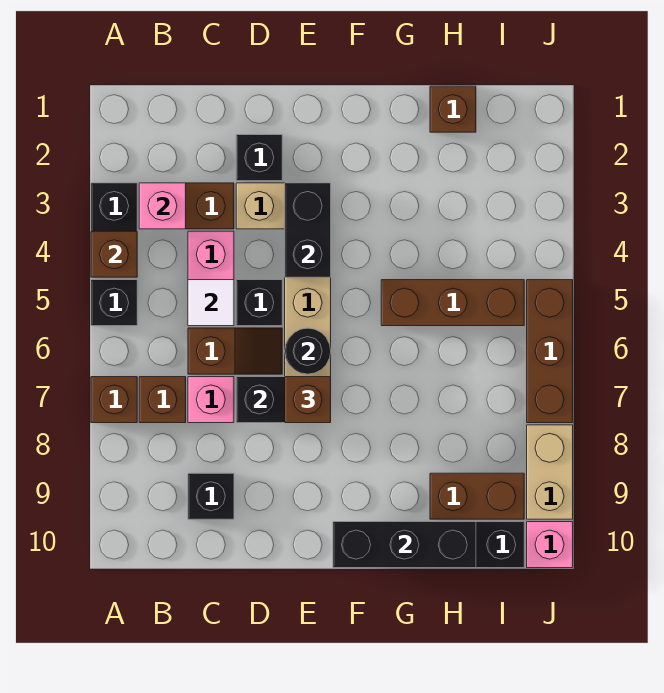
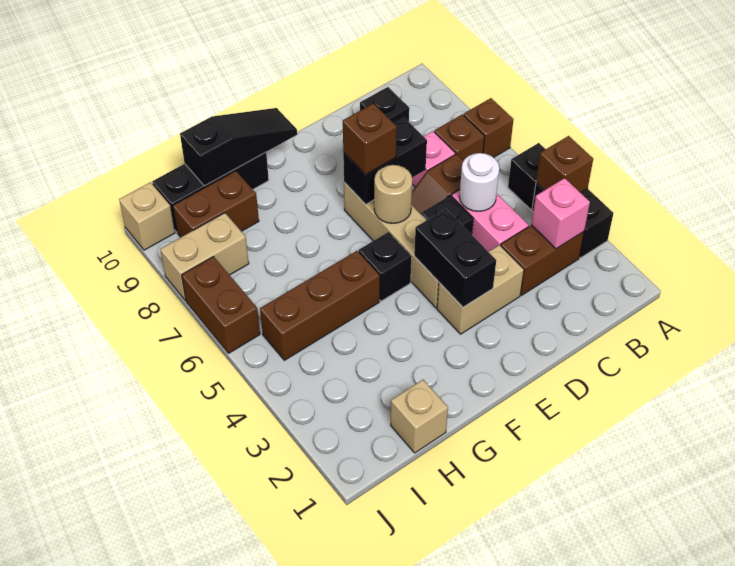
white tile C5 level 2 -> white round brick C5 level 2
black brick D2 level 1 -> black brick F5 level 1
black round brick E6 level 2 -> tan round brick E6 level 2
black brick F10:H10 level 2 -> black slope F10:H10 level 2 top H
brown brick H1 level 1 -> tan brick H1 level 1
brown brick J5:J7 level 1 -> brown brick J6:J7 level 1
tan brick J8:J9 level 1 -> tan brick I8:J8 level 1
pink brick J10 level 1 -> tan brick J10 level 1

